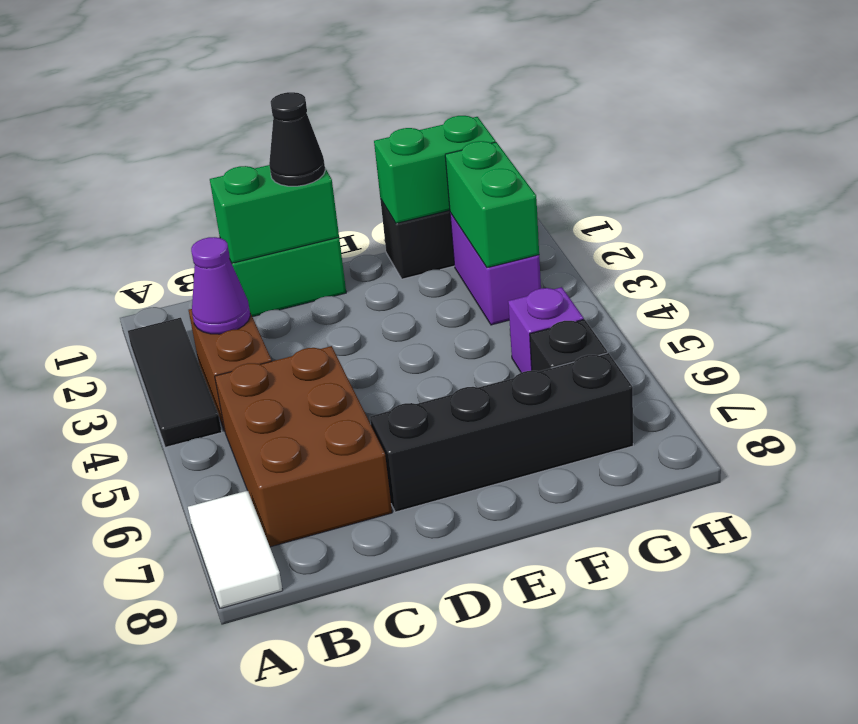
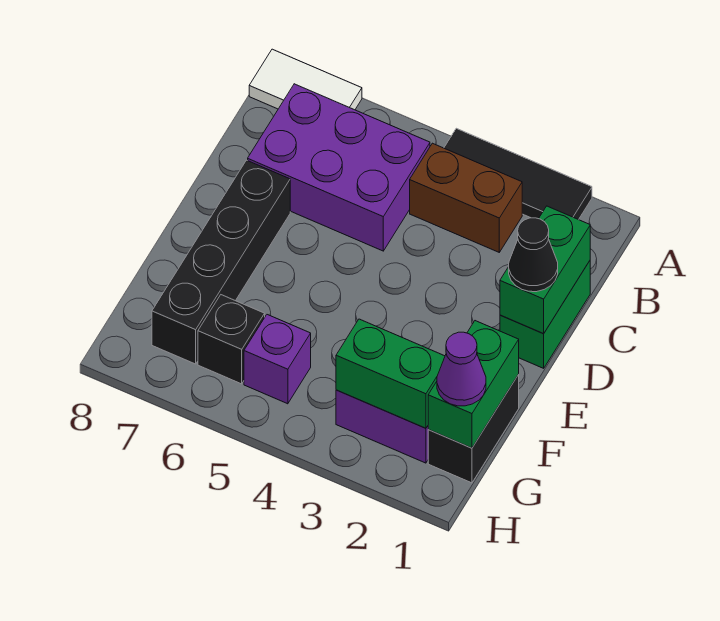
purple cone B3 level 2 -> purple cone G1 level 3
brown brick B5:C7 level 1 -> purple brick B5:C7 level 1

